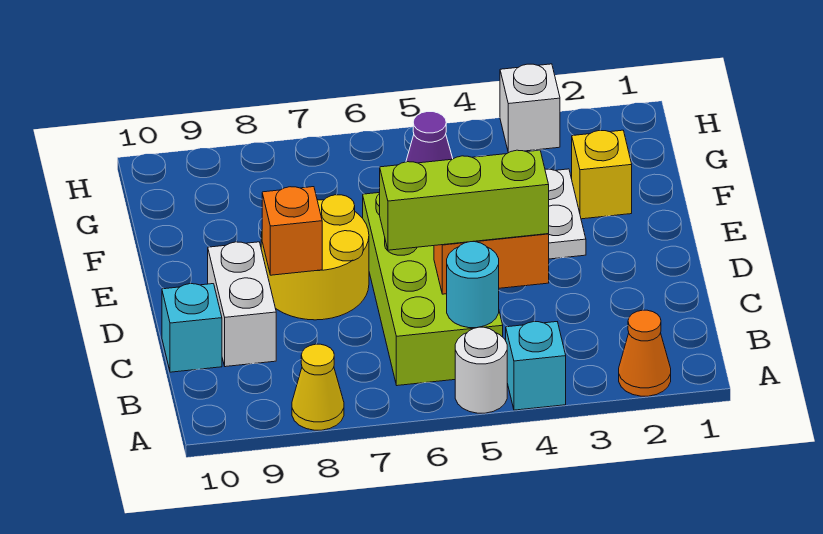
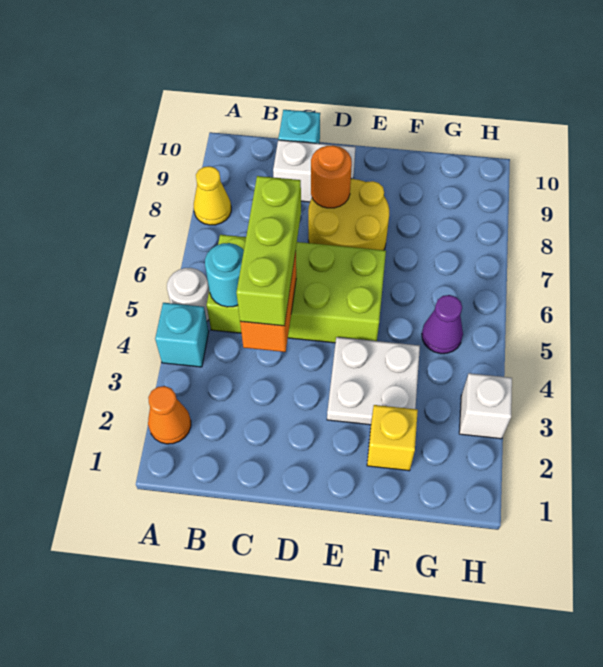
orange brick D8 level 2 -> orange round brick D8 level 2

